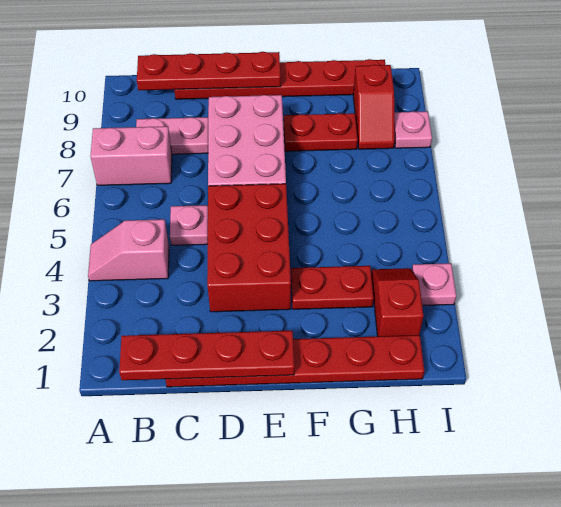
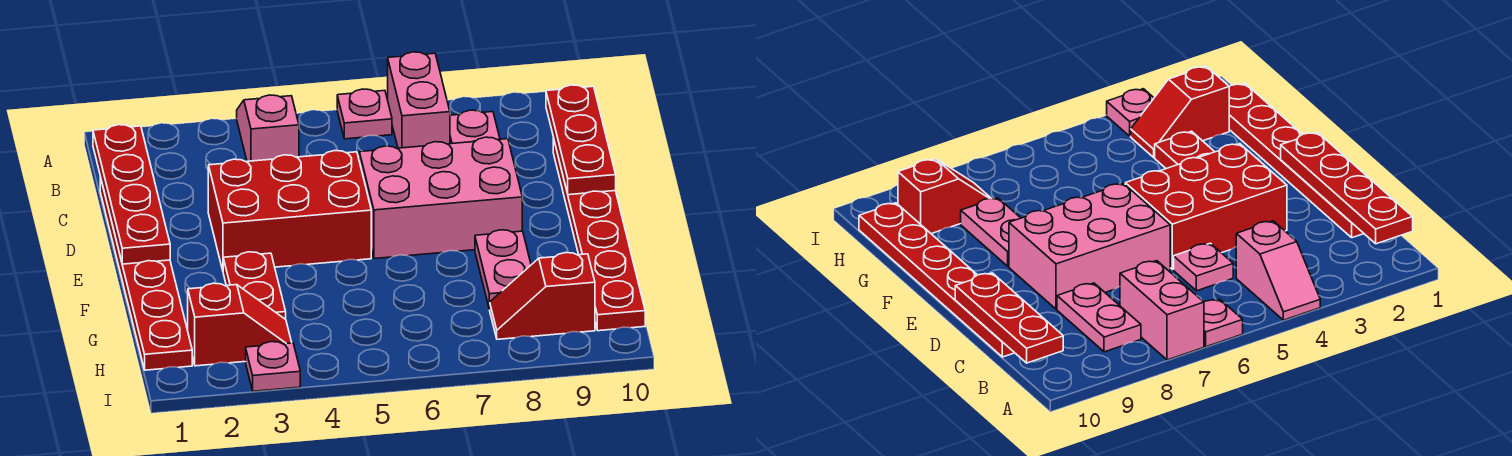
red plate B10:E10 level 2 -> red plate B10:D10 level 2
red plate F8:G8 level 1 -> pink plate F8:G8 level 1
pink plate I8 level 1 -> pink plate A6 level 1

